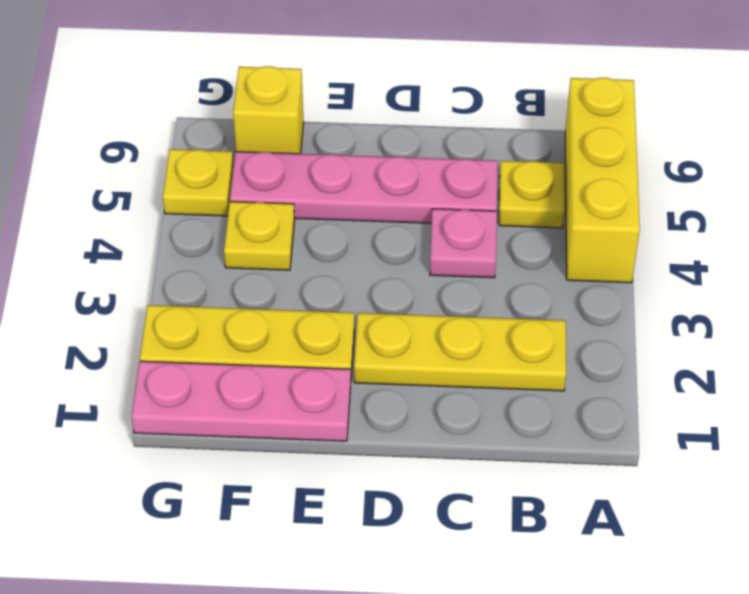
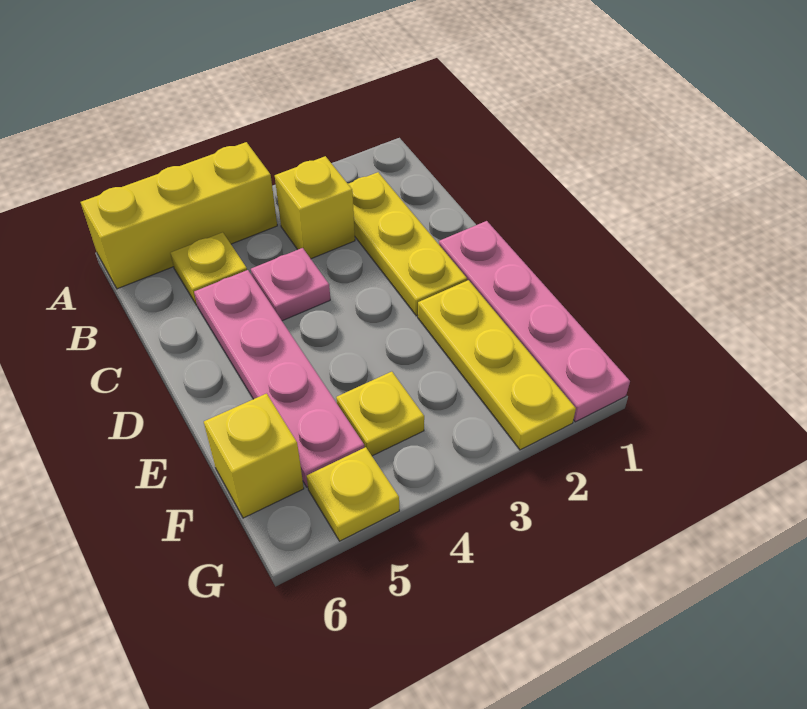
none -> yellow brick B3 level 1
pink plate E1:G1 level 1 -> pink plate D1:G1 level 1

